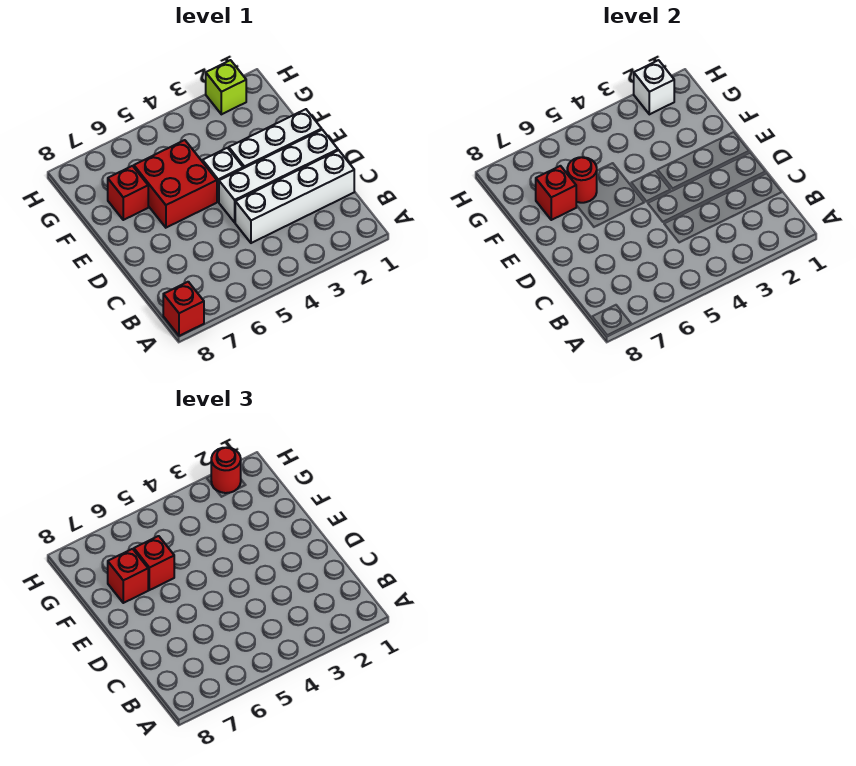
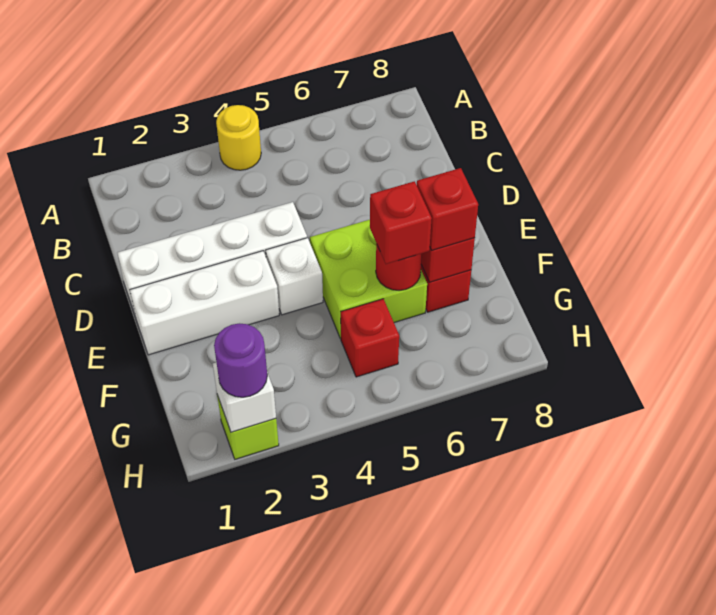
none -> yellow round brick A4 level 1
red brick A8 level 1 -> red brick G5 level 1
white brick C1:C4 level 1 -> none
red brick E5:F6 level 1 -> lime brick E5:F6 level 1
red round brick H2 level 3 -> purple round brick H2 level 3

